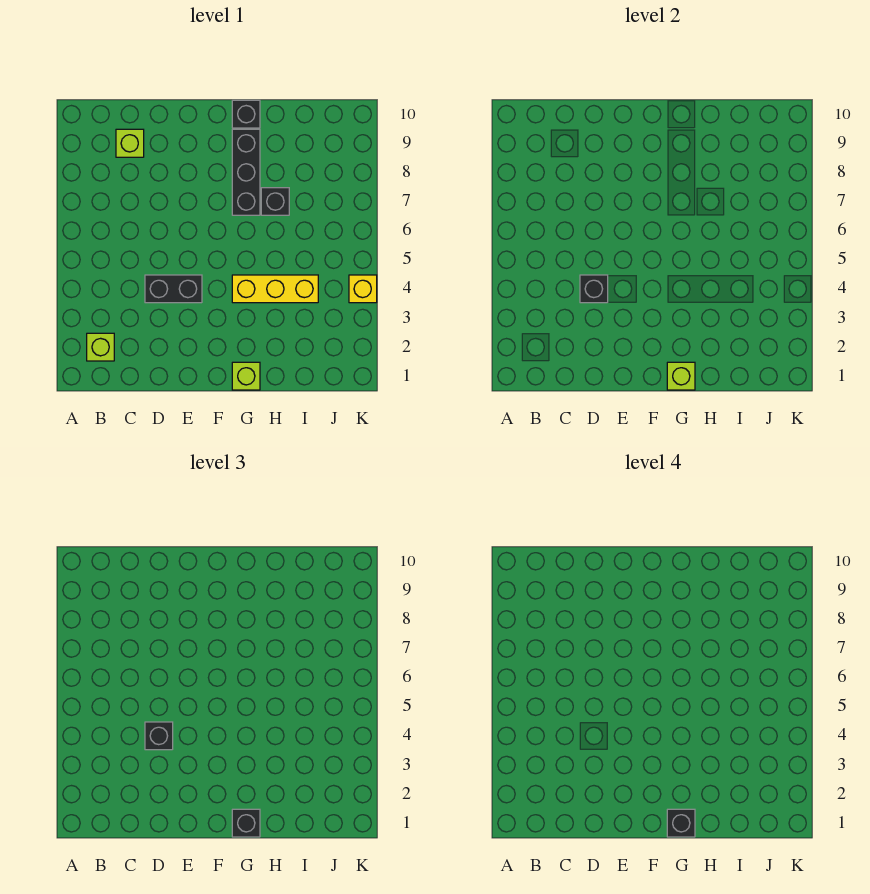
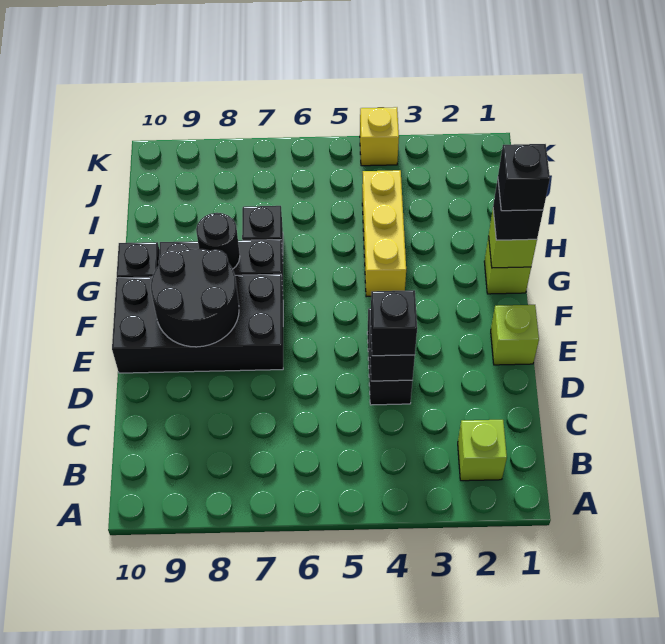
lime brick C9 level 1 -> lime brick E1 level 1
none -> black brick E7:F10 level 1
none -> black round brick E8:F9 level 2
none -> black round brick G8 level 2

